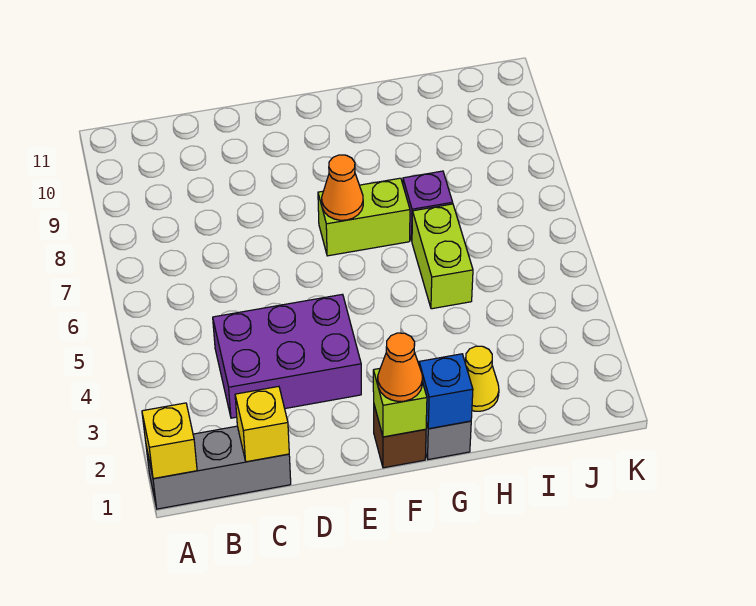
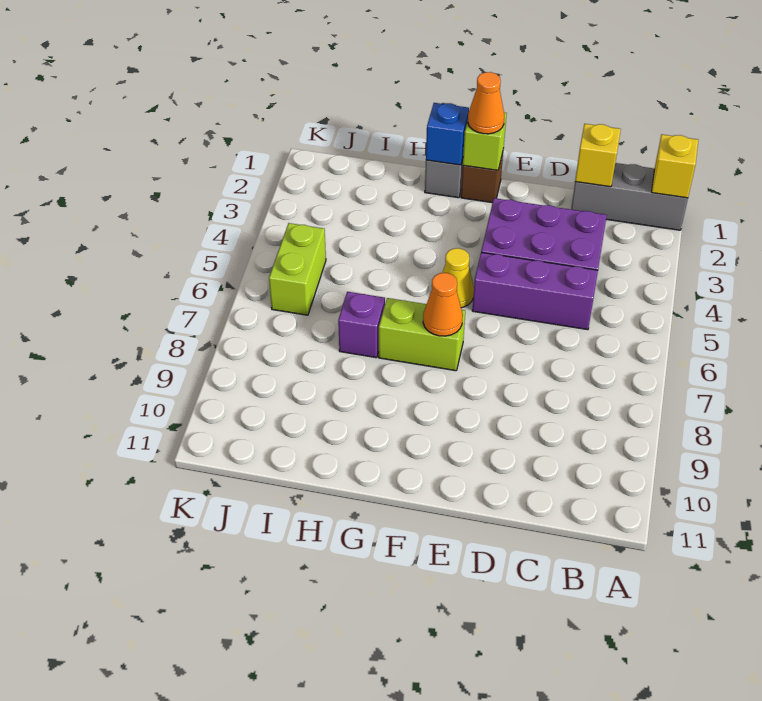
none -> purple brick C5:E5 level 1
yellow cone H2 level 1 -> yellow cone F5 level 1
lime brick H5:H6 level 1 -> lime brick J5:J6 level 1

